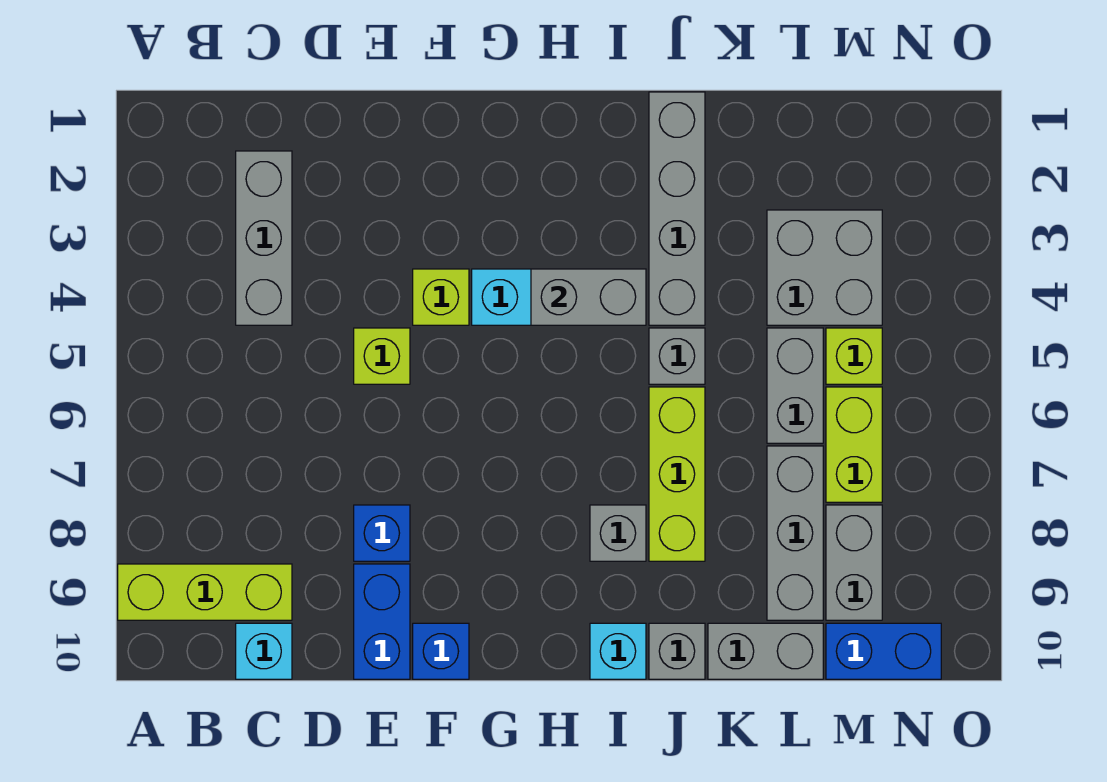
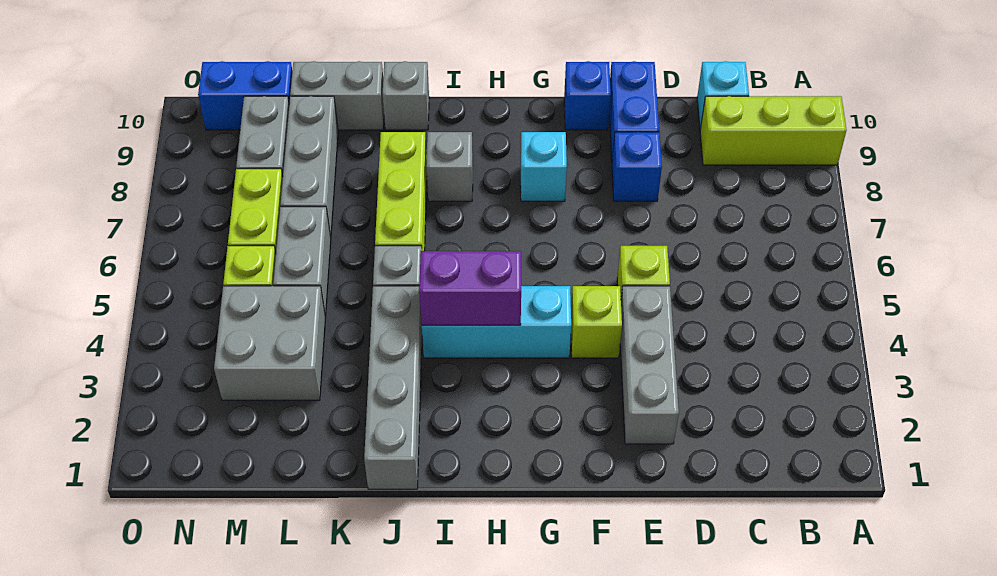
grey brick C2:C4 level 1 -> grey brick E2:E4 level 1
grey brick H4:I4 level 2 -> purple brick H4:I4 level 2
cyan brick I10 level 1 -> cyan brick G8 level 1

